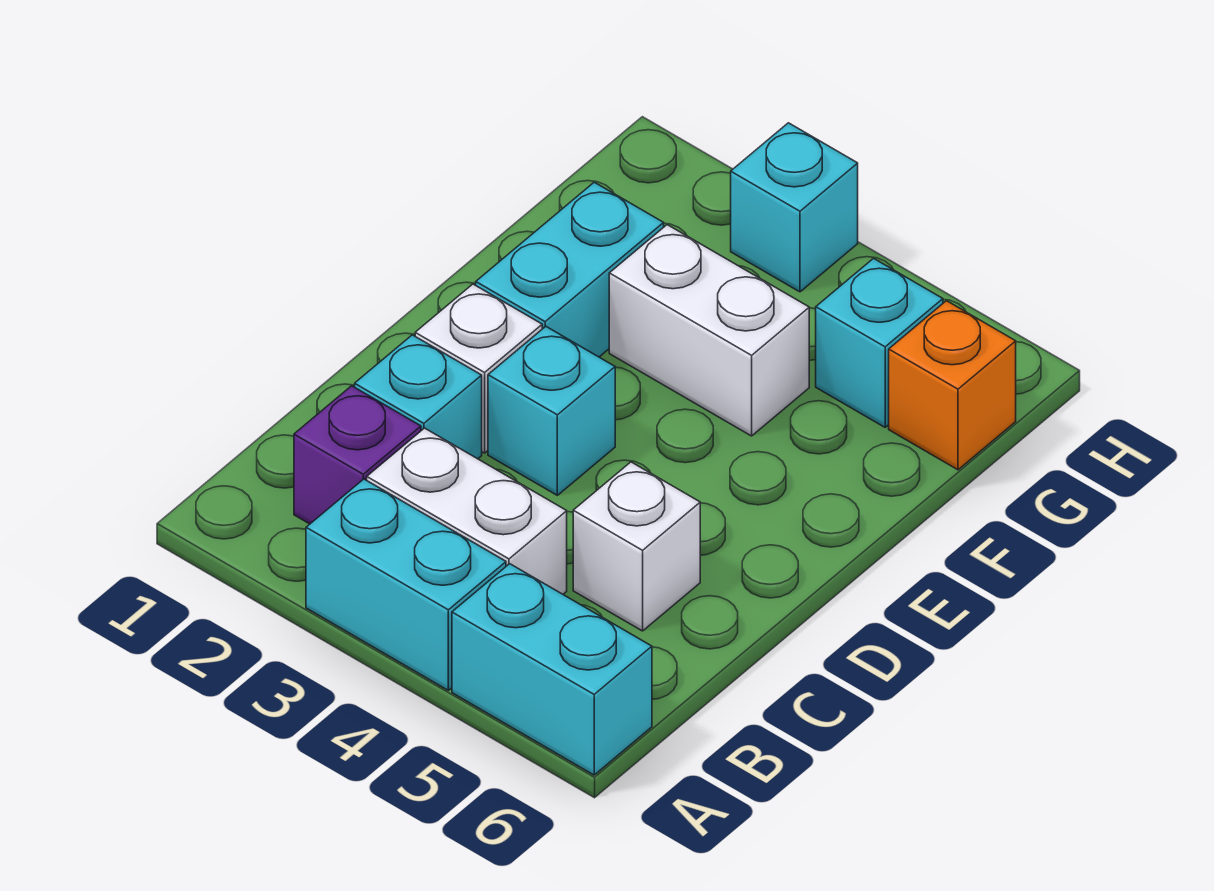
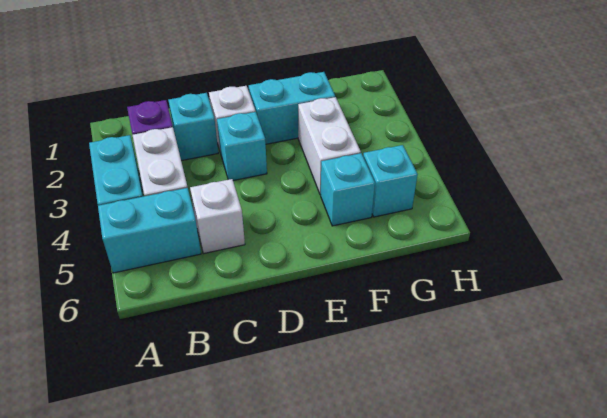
cyan brick A5:A6 level 1 -> cyan brick A5:B5 level 1
orange brick G6 level 1 -> none
cyan brick H3 level 1 -> cyan brick F5 level 1

